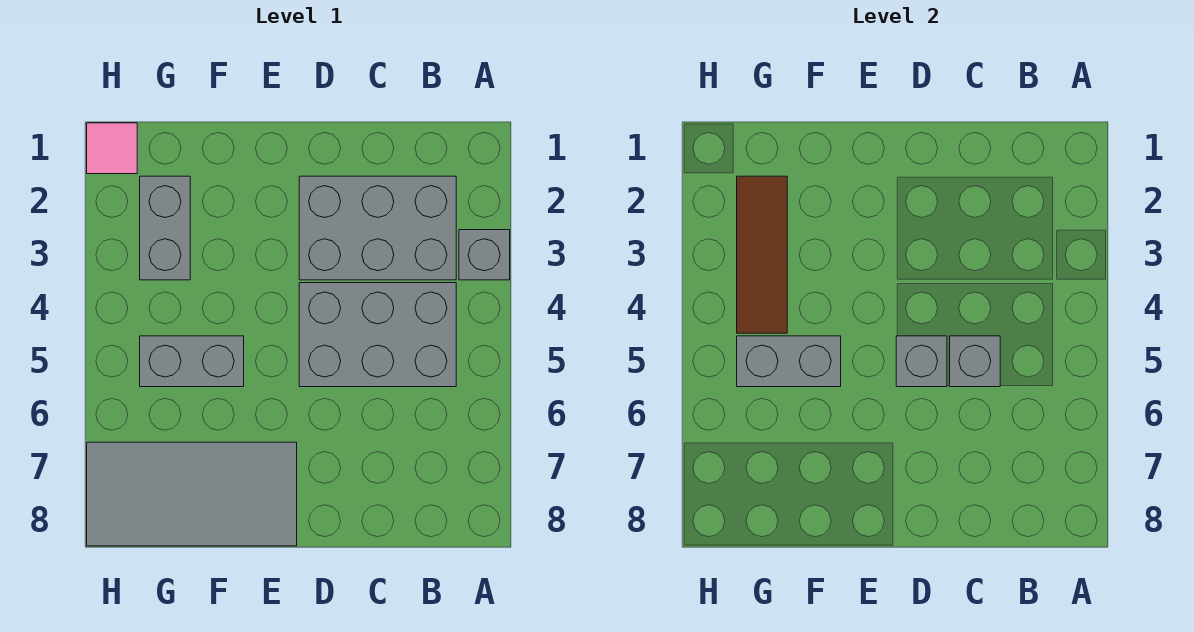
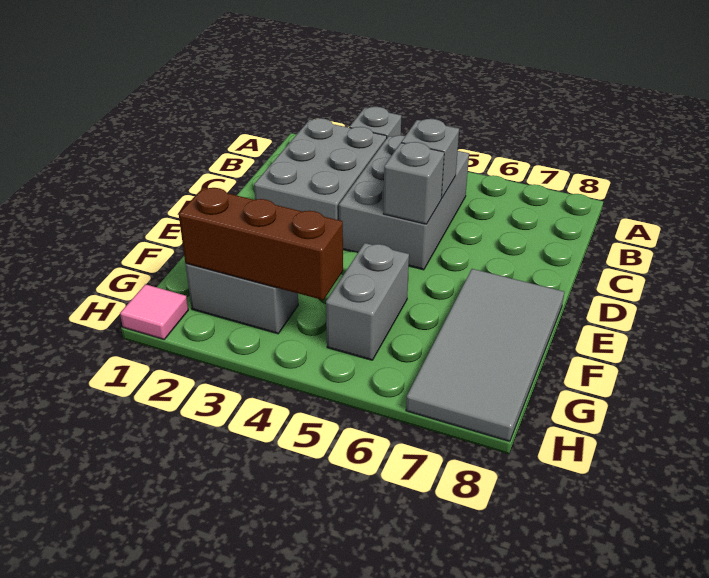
grey brick F5:G5 level 2 -> none
brown tile G2:G4 level 2 -> brown brick G2:G4 level 2

